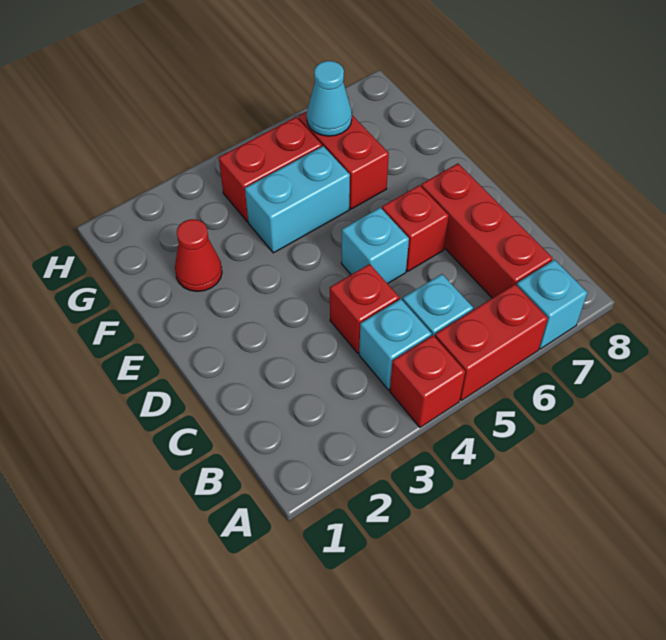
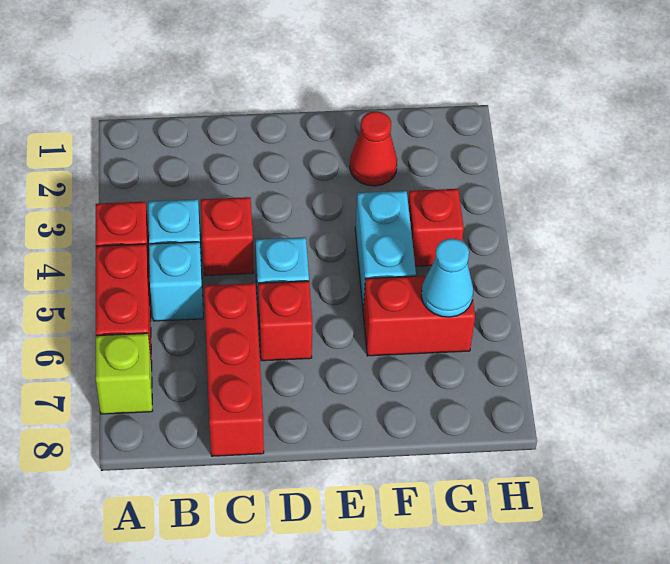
cyan brick A7 level 1 -> lime brick A7 level 1
red brick B7:D7 level 1 -> red brick C6:C8 level 1
red brick G4:G5 level 1 -> red brick G4 level 1

